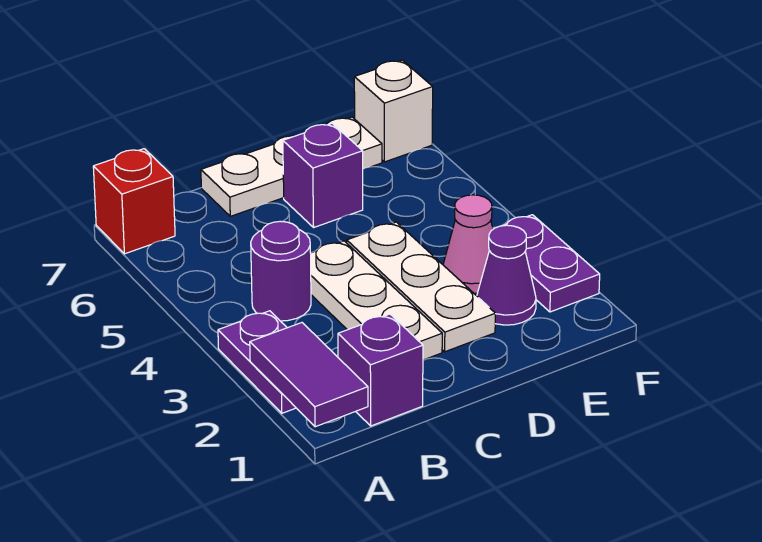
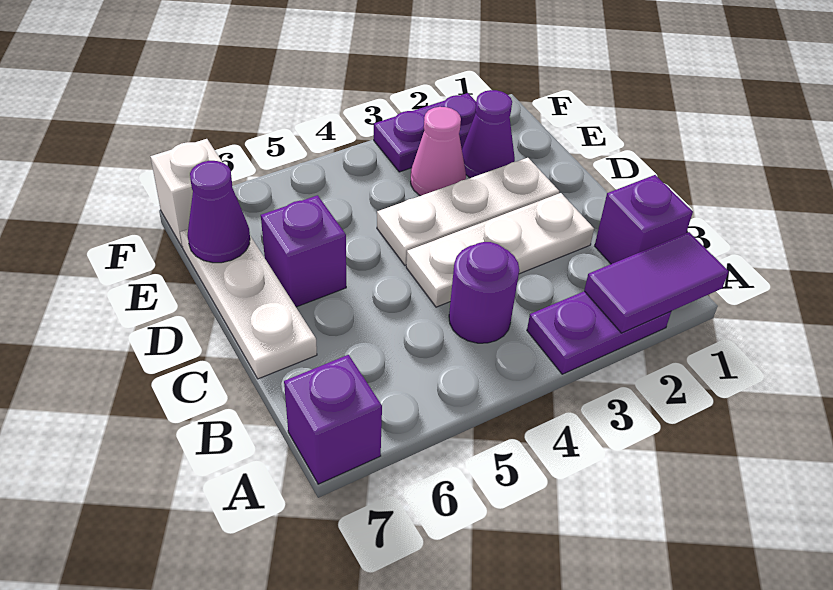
red brick A7 level 1 -> purple brick A7 level 1
none -> purple cone E7 level 2

